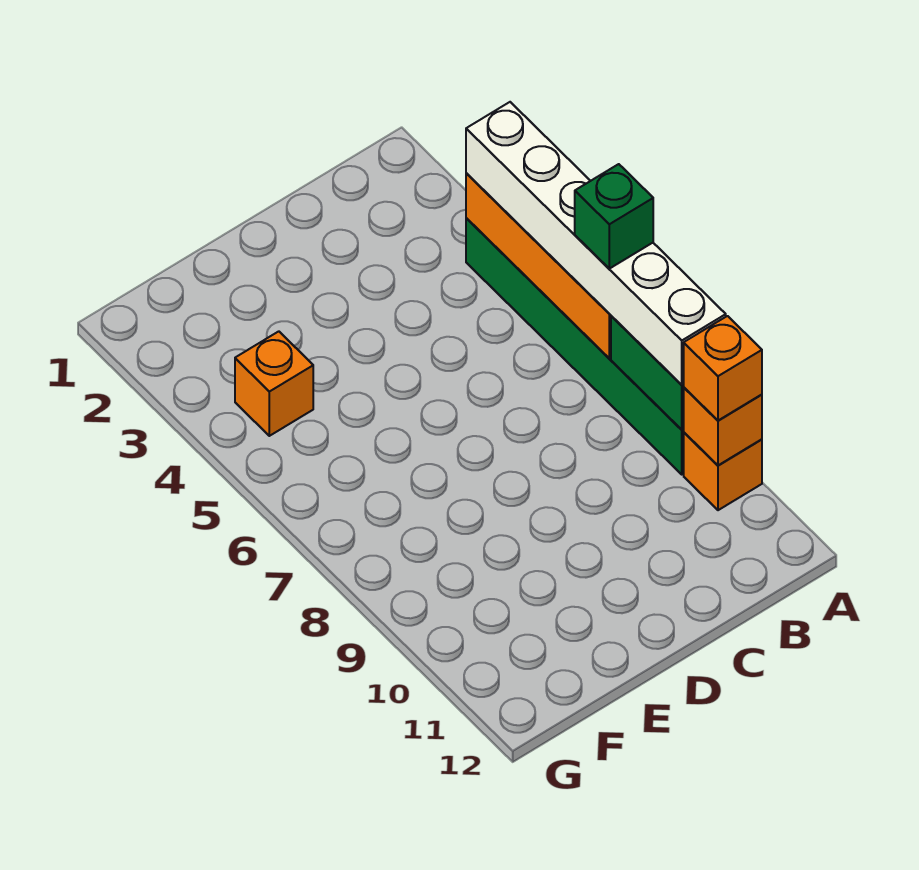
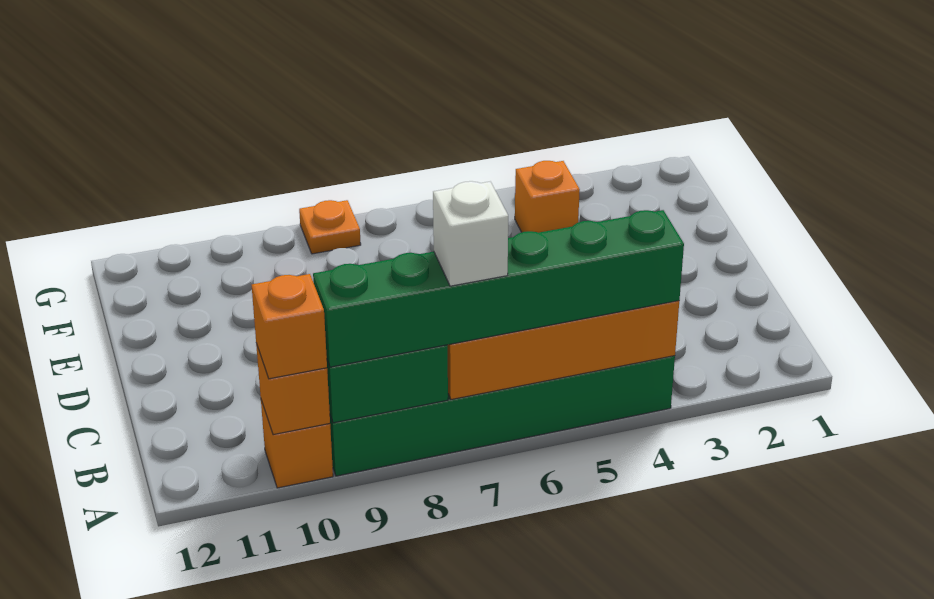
white brick A4:A9 level 3 -> green brick A4:A9 level 3
green brick A7 level 4 -> white brick A7 level 4
none -> orange plate G8 level 1

